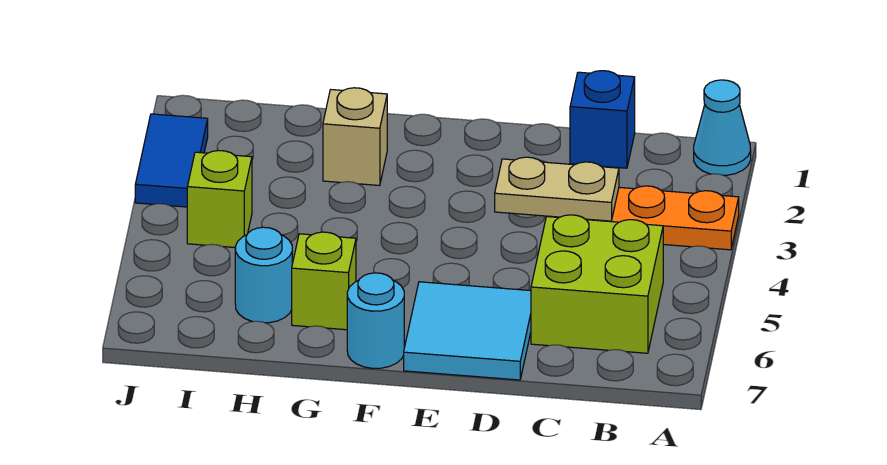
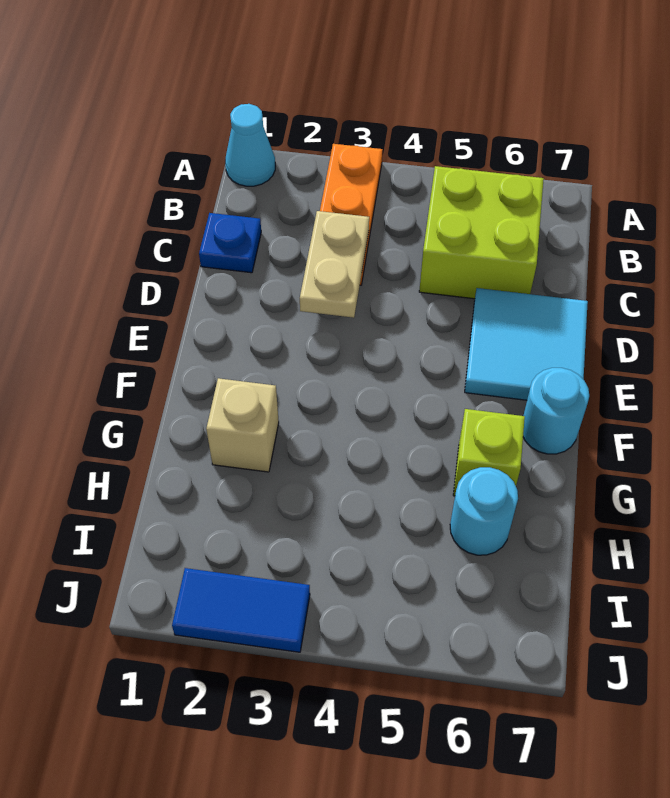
blue brick C1 level 1 -> blue plate C1 level 1
lime brick I4 level 1 -> none

